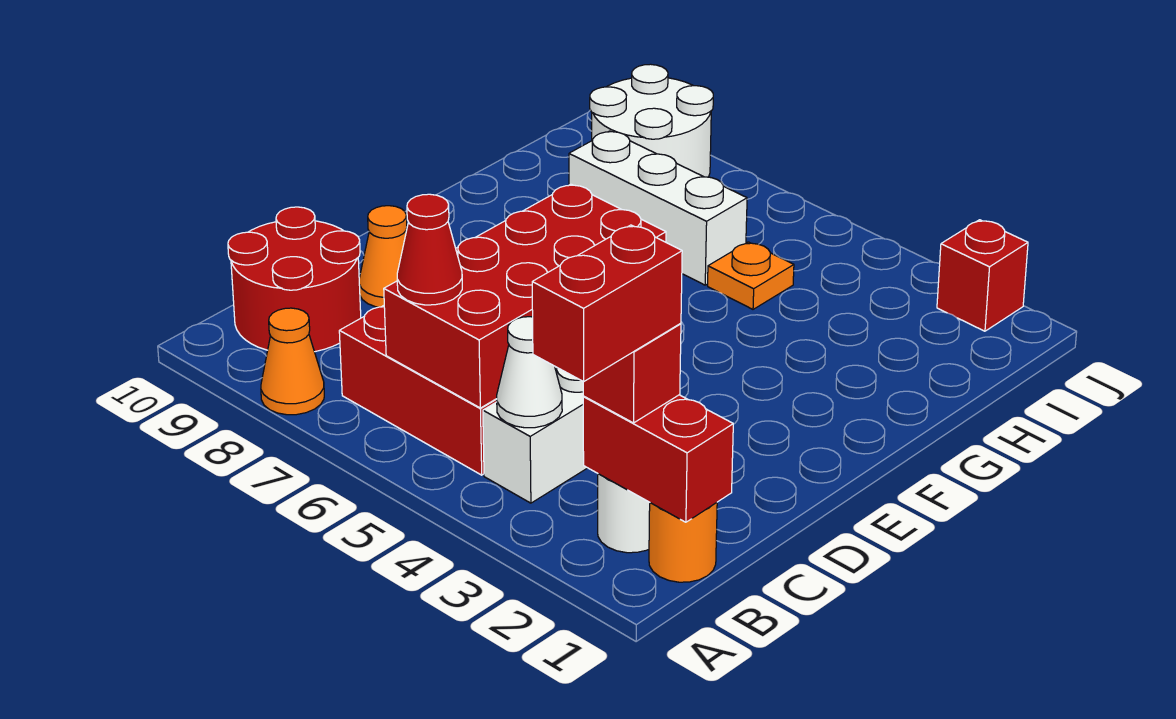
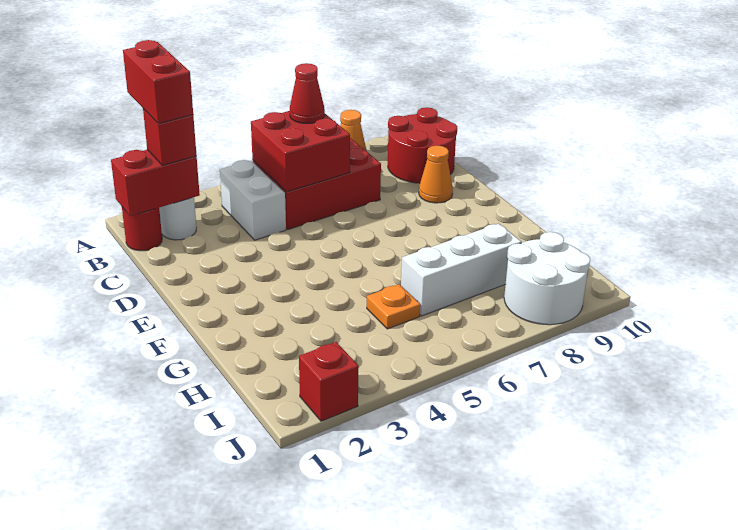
orange round brick B1 level 1 -> red round brick B1 level 1
white cone B4 level 2 -> none
red brick B5:E6 level 2 -> red brick B5:C6 level 2

